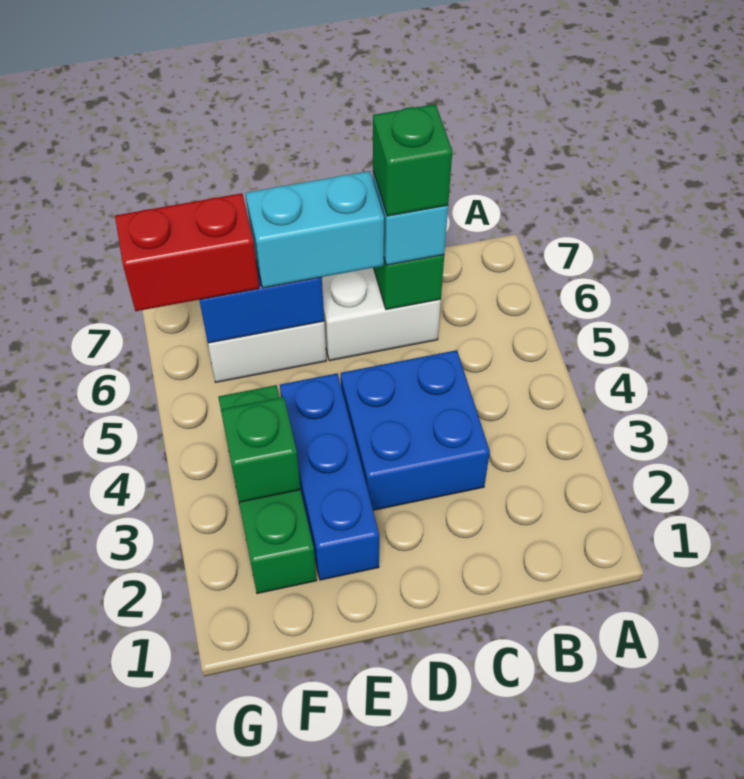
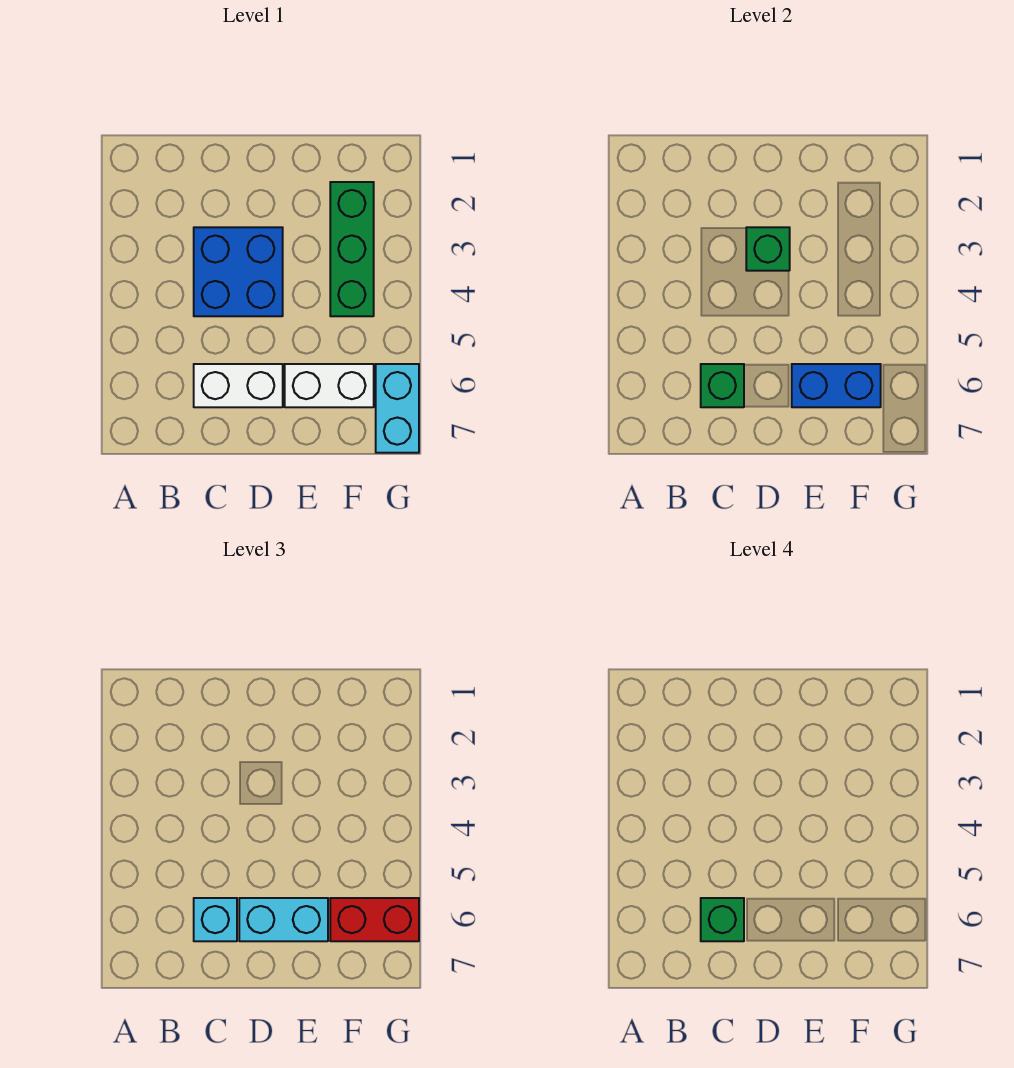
blue brick E2:E4 level 1 -> none
green brick F3 level 2 -> green brick D3 level 2
none -> cyan brick G6:G7 level 1

